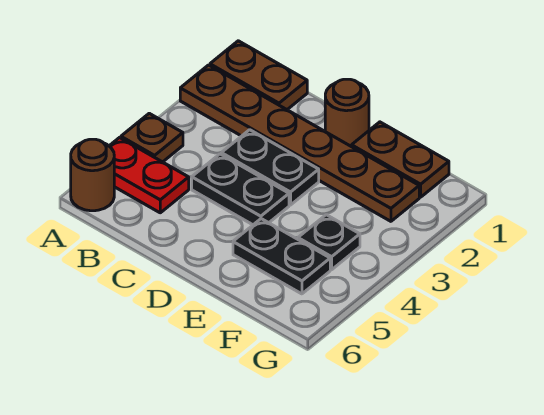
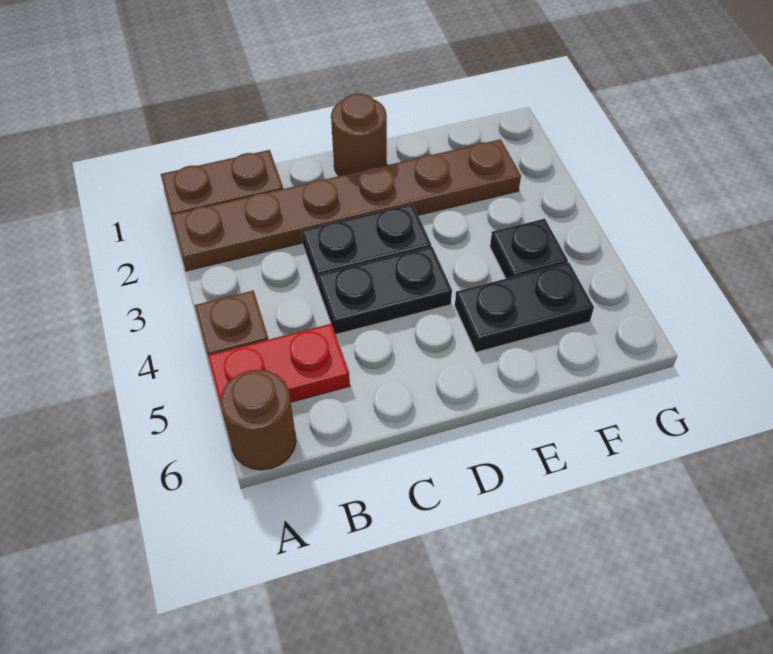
brown plate E1:F1 level 1 -> none

